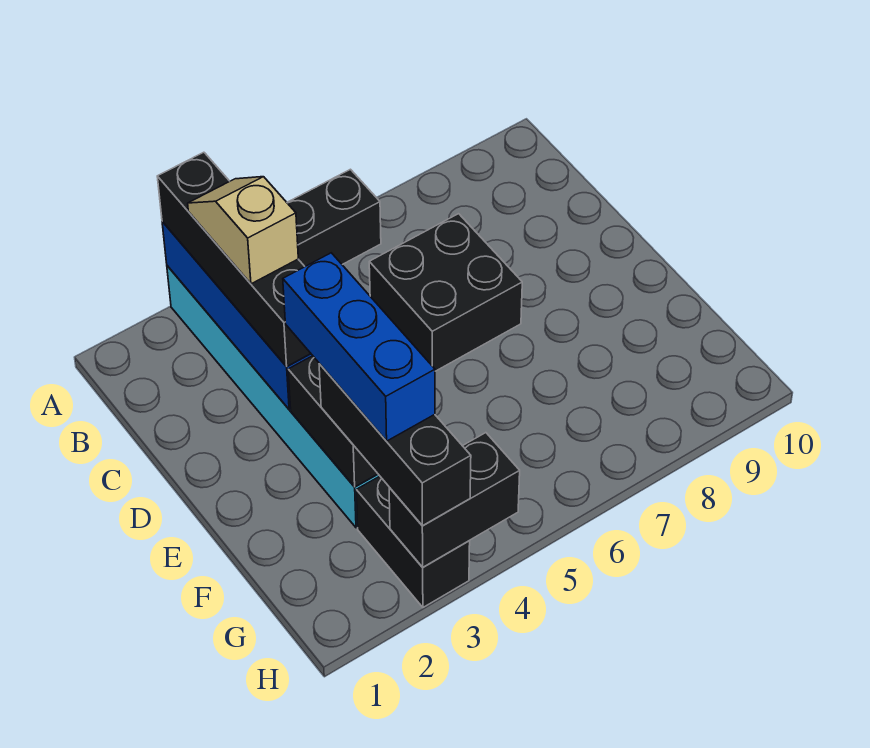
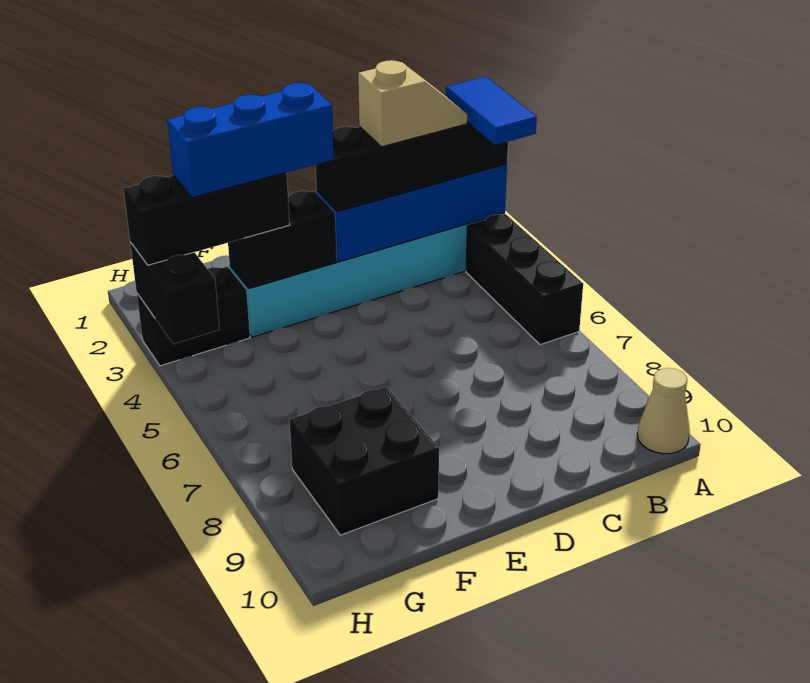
none -> blue tile A3:A4 level 4
none -> tan cone A10 level 1
black brick C6:D7 level 1 -> black brick F8:G9 level 1

